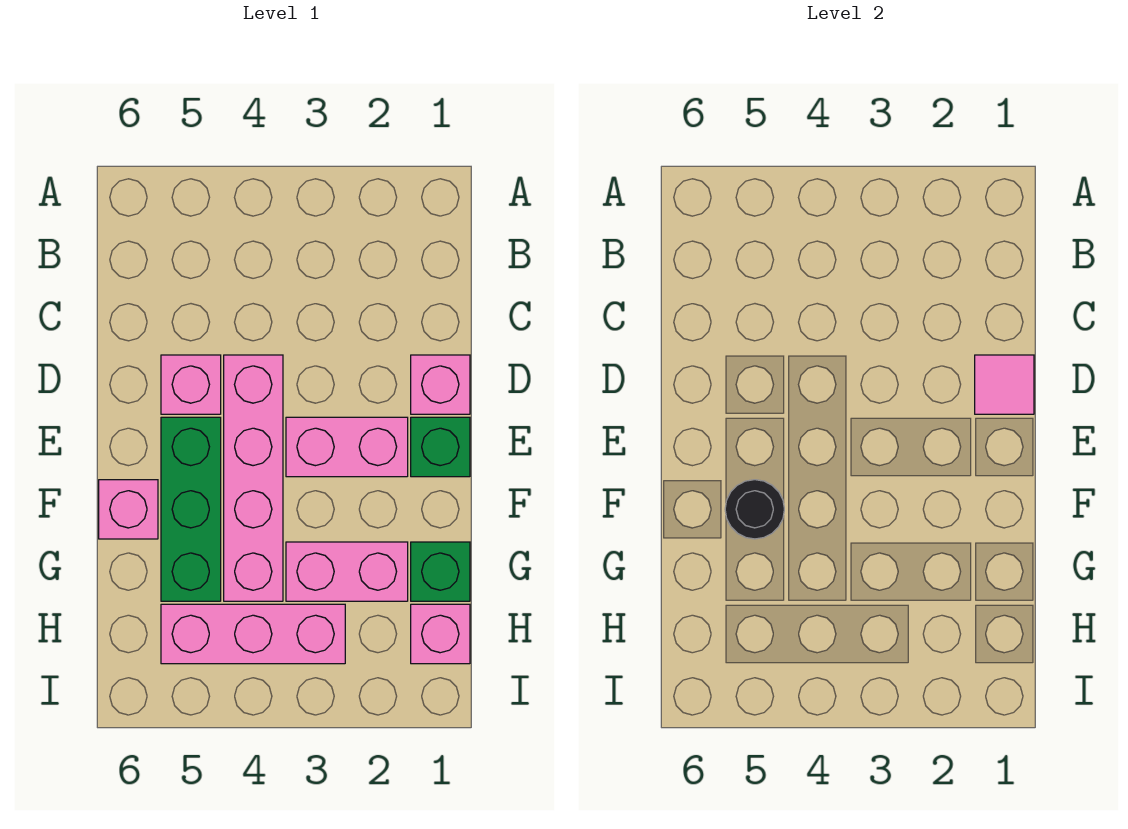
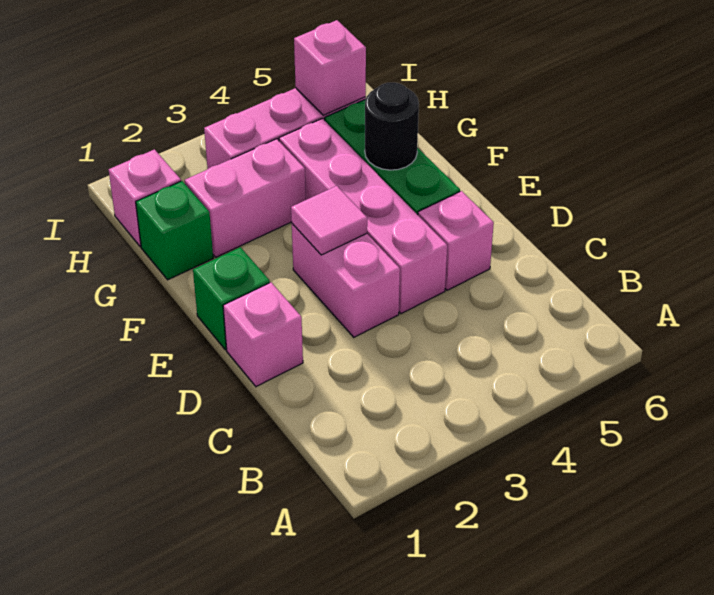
pink tile D1 level 2 -> pink tile E3 level 2
pink brick E2:E3 level 1 -> pink brick D3:E3 level 1
pink brick F6 level 1 -> pink brick H5 level 2

